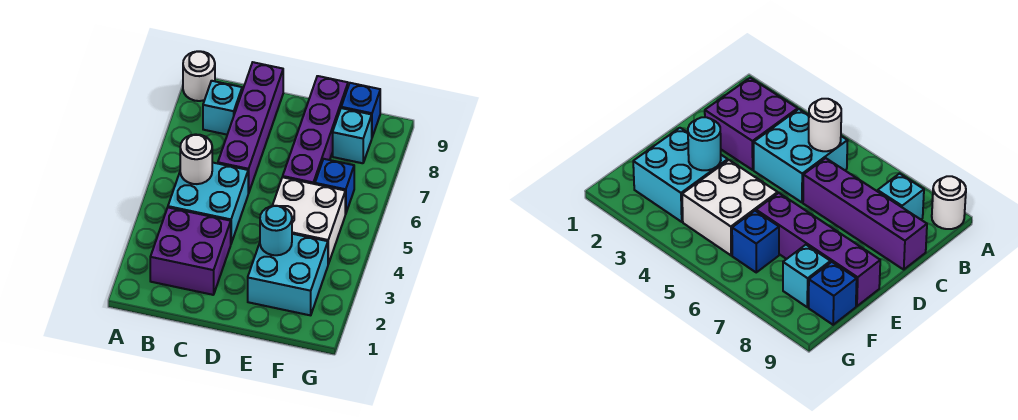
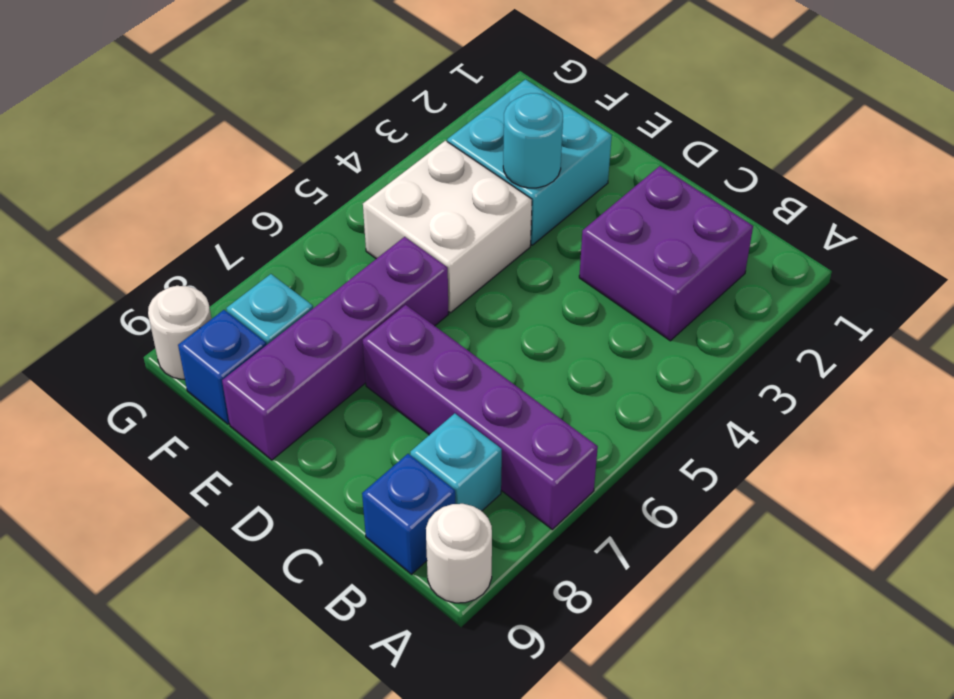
cyan brick B4:C5 level 1 -> none
white round brick B5 level 2 -> white round brick G9 level 1
purple brick C6:C9 level 1 -> purple brick A7:D7 level 1
blue brick F6 level 1 -> blue brick B9 level 1

